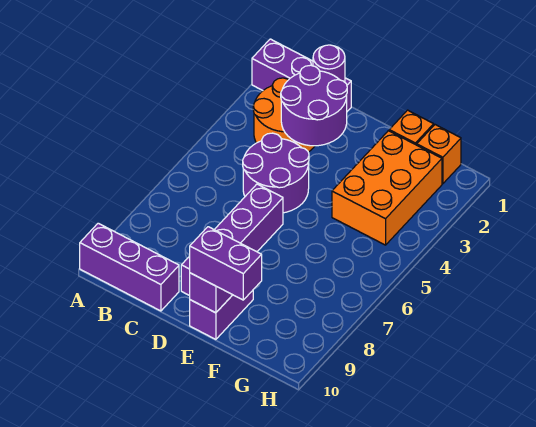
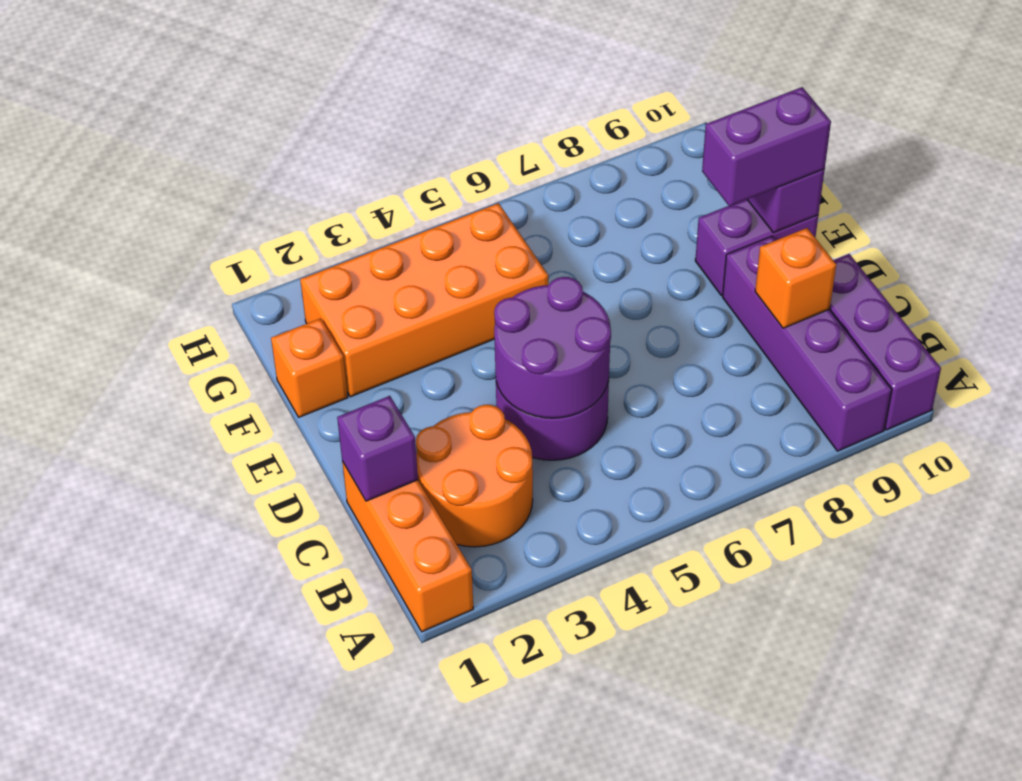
purple brick A1:C1 level 1 -> orange brick A1:C1 level 1
purple round brick C1 level 2 -> purple brick C1 level 2
purple round brick C2:D3 level 2 -> purple round brick C4:D5 level 2
purple brick D6:D9 level 1 -> purple brick A9:D9 level 1
purple brick E10:F10 level 3 -> purple brick E9:E10 level 3
orange brick F2:G4 level 1 -> orange brick F2:G5 level 1
orange brick G1 level 1 -> orange brick C9 level 2

